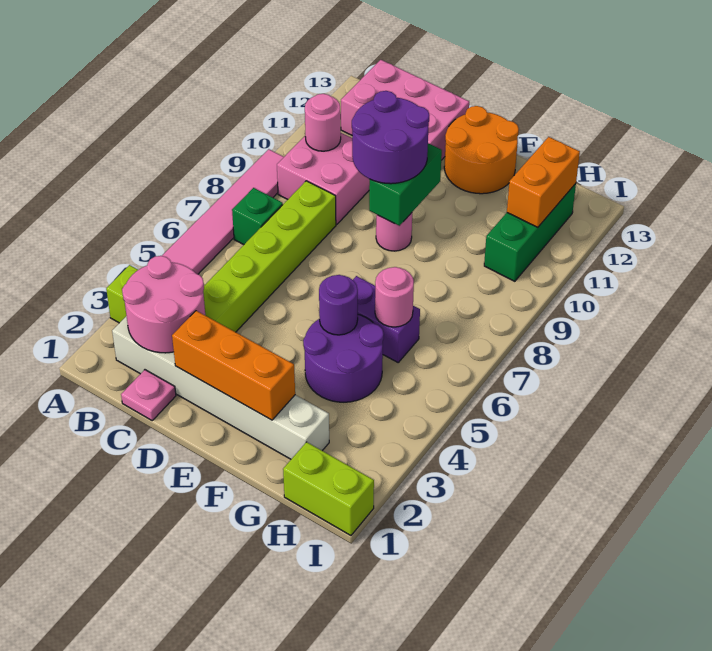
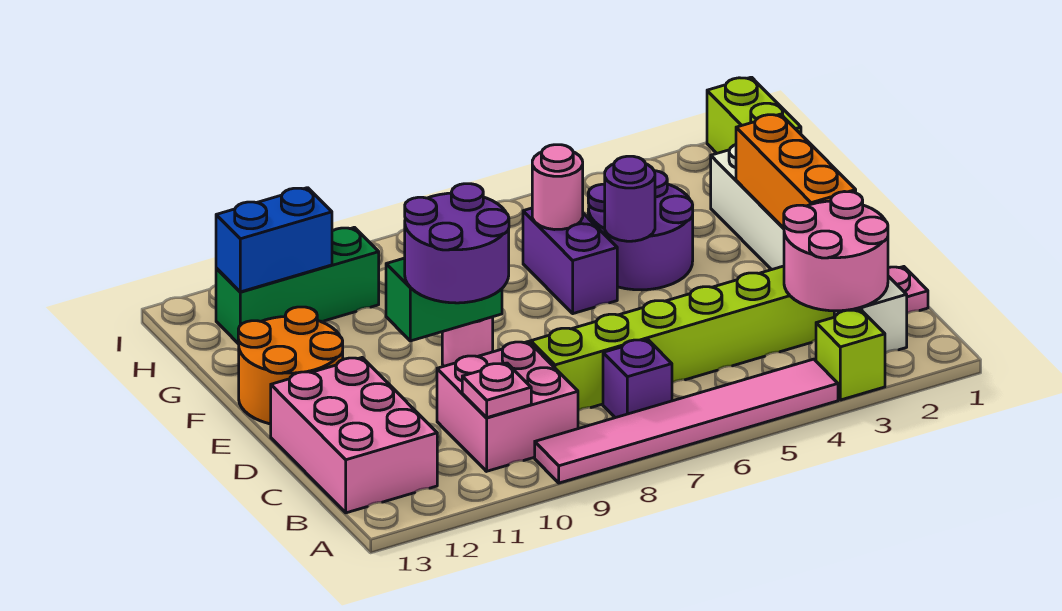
green brick B7 level 1 -> purple brick B7 level 1
pink round brick B10 level 2 -> pink plate B10 level 2
orange brick H11:H12 level 2 -> blue brick H11:H12 level 2

